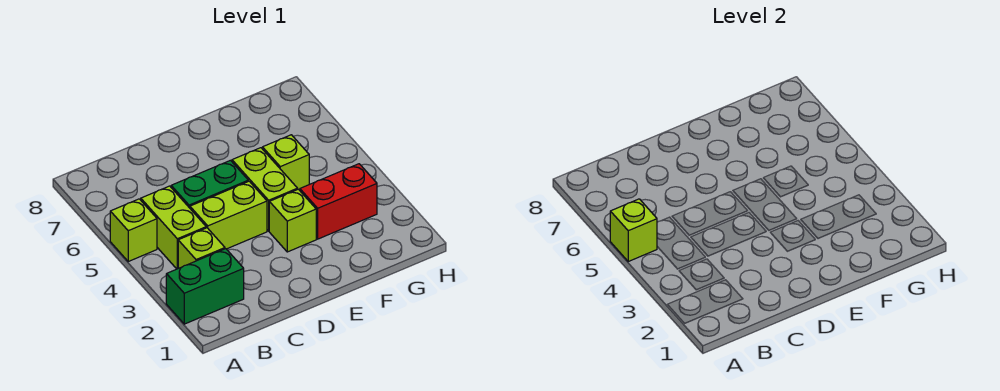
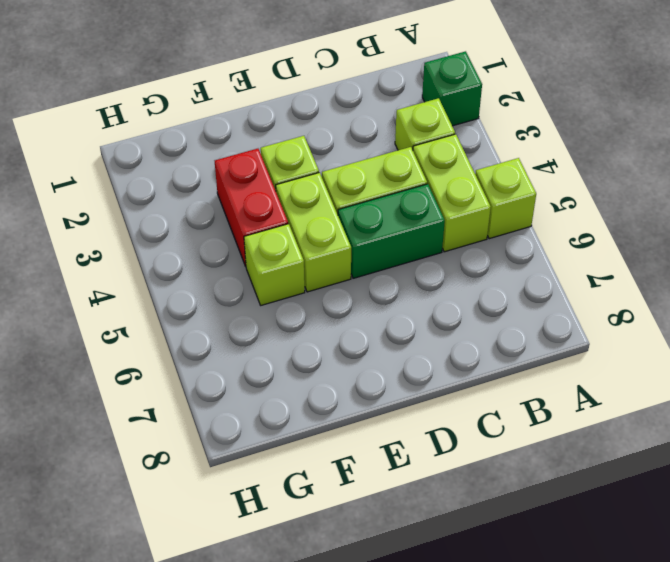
green brick A2:B2 level 1 -> green brick A2 level 1
lime brick A5 level 2 -> none
red brick F3:G3 level 1 -> red brick F3:F4 level 1

